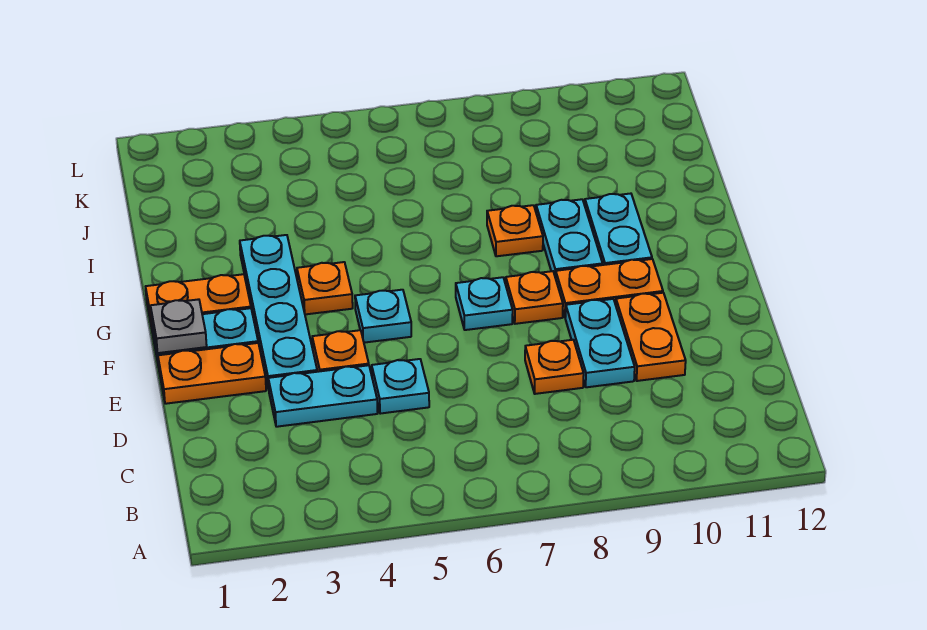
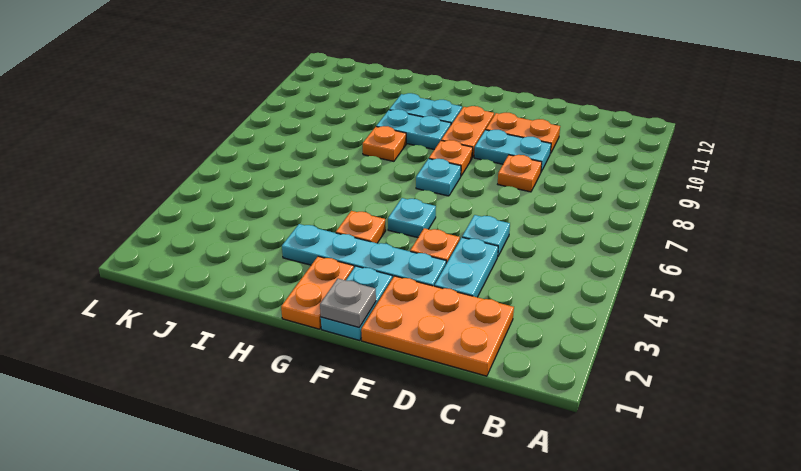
orange plate E1:E2 level 1 -> orange plate C1:E2 level 1

